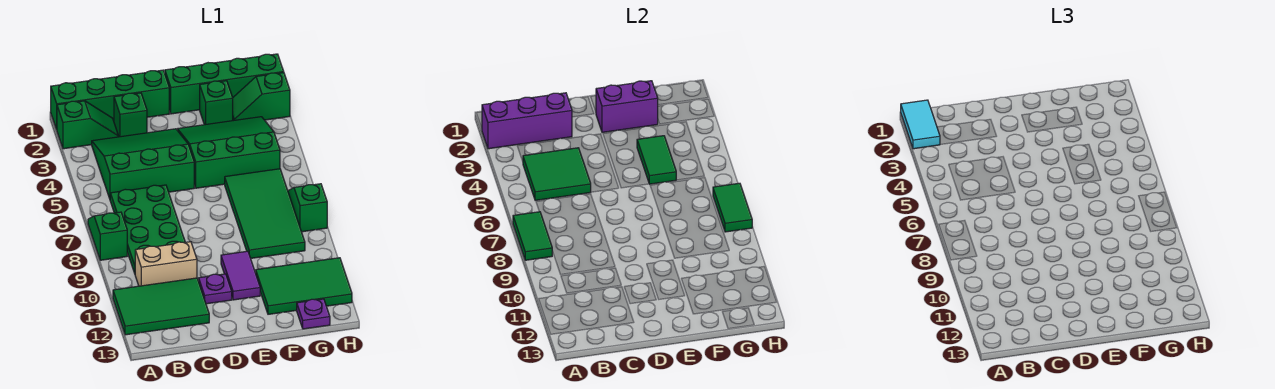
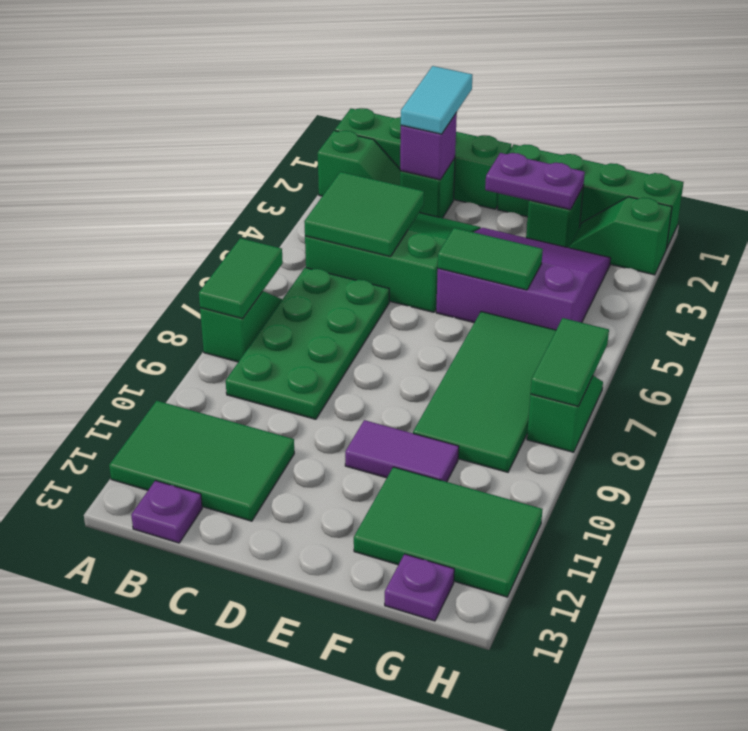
cyan tile A1:A2 level 3 -> cyan tile C1:C2 level 3
purple brick A2:C2 level 2 -> purple brick C2 level 2
tan brick B10:C10 level 1 -> none
purple plate D11 level 1 -> purple plate B13 level 1
purple brick E2:F2 level 2 -> purple plate E2:F2 level 2
green slope E3:G5 level 1 top 5 -> purple slope E3:G5 level 1 top 5
purple tile E10:E11 level 1 -> purple tile E10:F10 level 1
green tile F4:F5 level 2 -> green tile E5:F5 level 2

